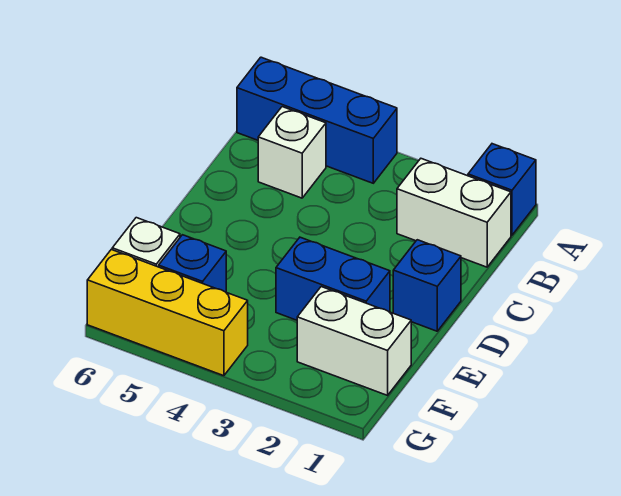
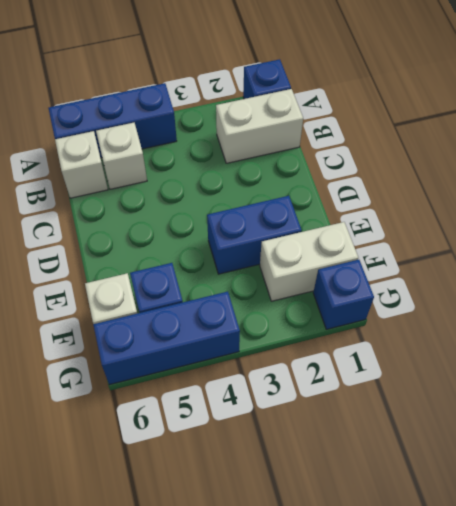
none -> white brick B6 level 1
blue brick D1 level 1 -> blue brick G1 level 1
yellow brick G4:G6 level 1 -> blue brick G4:G6 level 1

